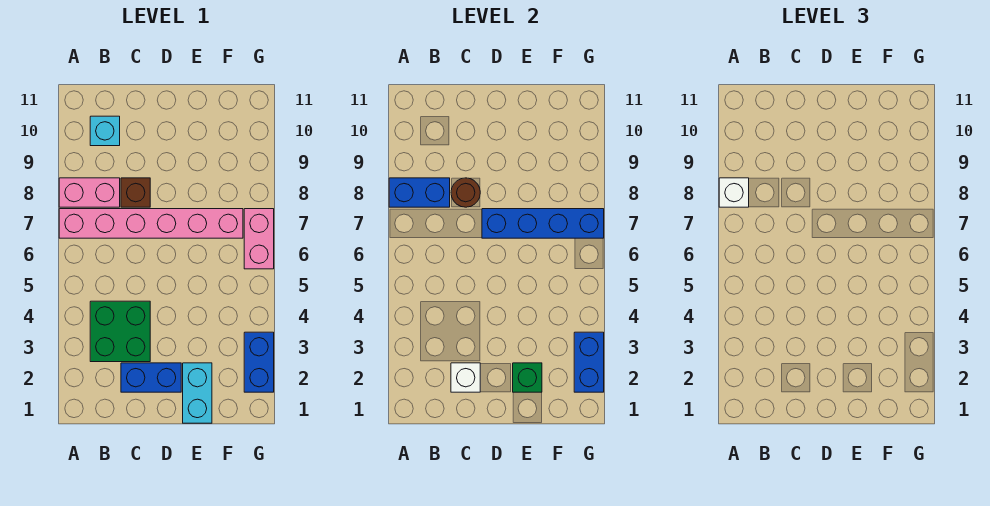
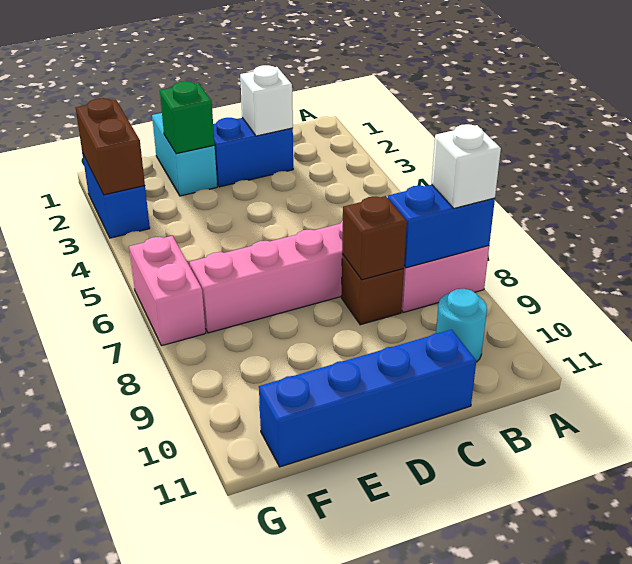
green brick B3:C4 level 1 -> none
cyan brick B10 level 1 -> cyan round brick B10 level 1
brown round brick C8 level 2 -> brown brick C8 level 2
blue brick D7:G7 level 2 -> blue brick C11:F11 level 1
blue brick G2:G3 level 2 -> brown brick G2:G3 level 2

